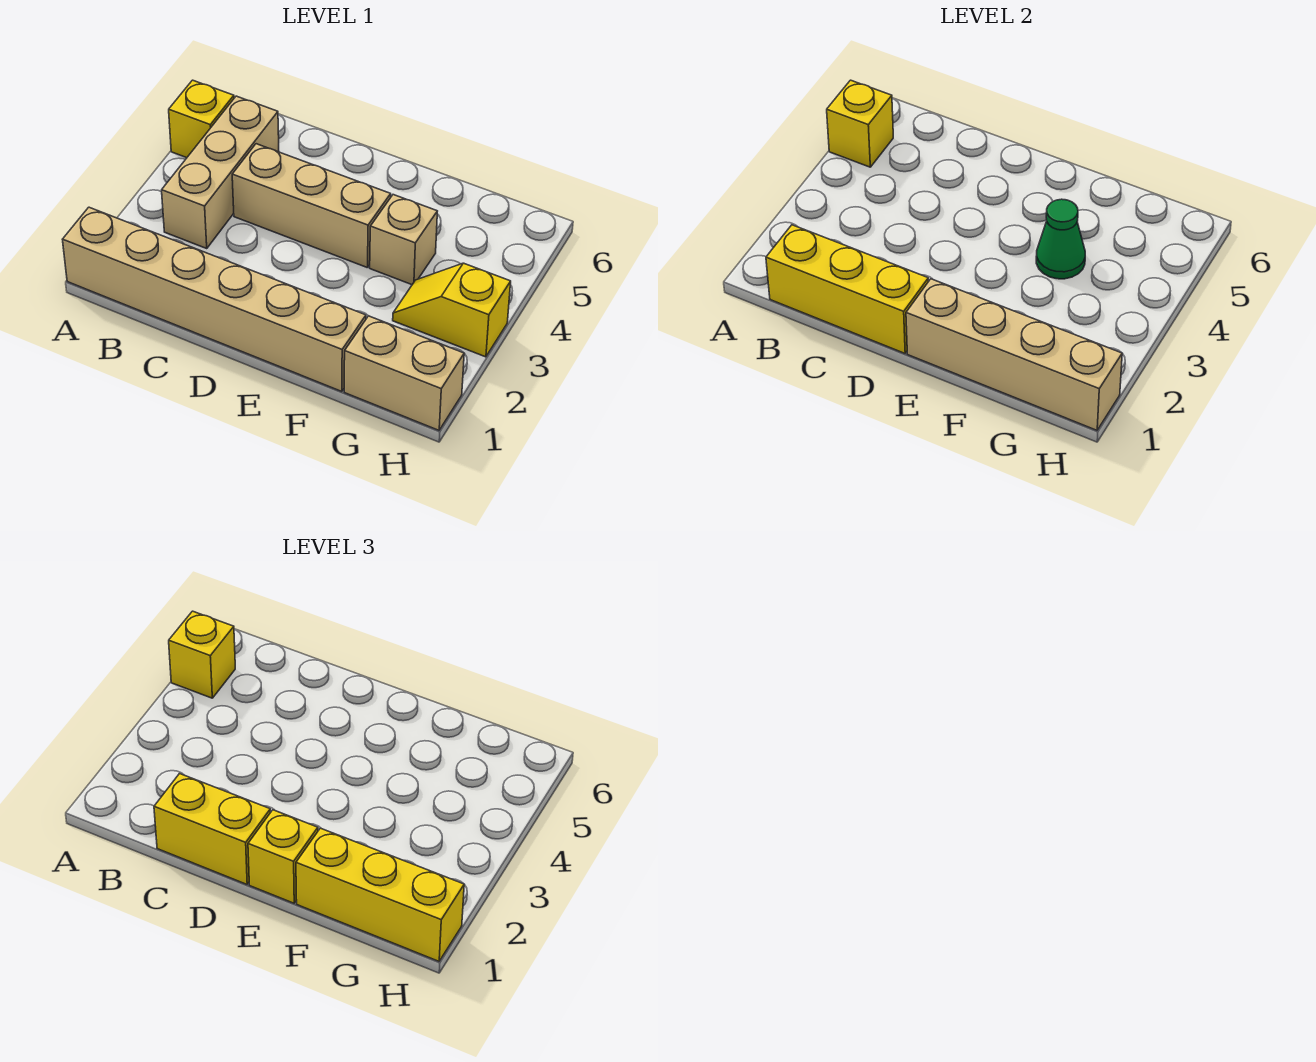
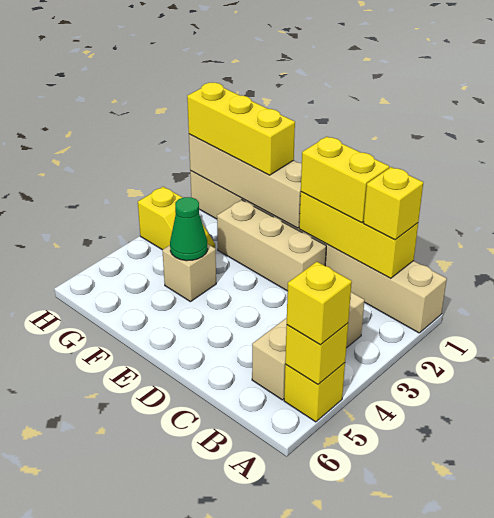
tan brick C4:E4 level 1 -> tan brick D2:F2 level 1
yellow brick E1 level 3 -> yellow brick B1 level 3

